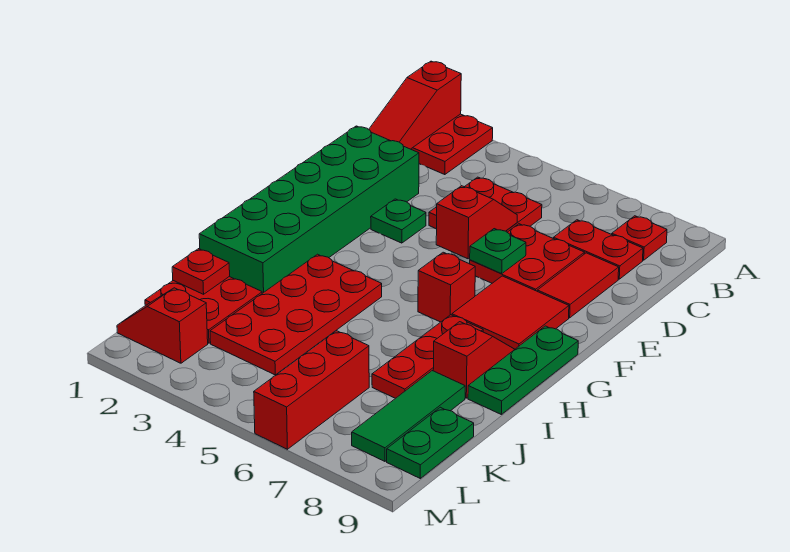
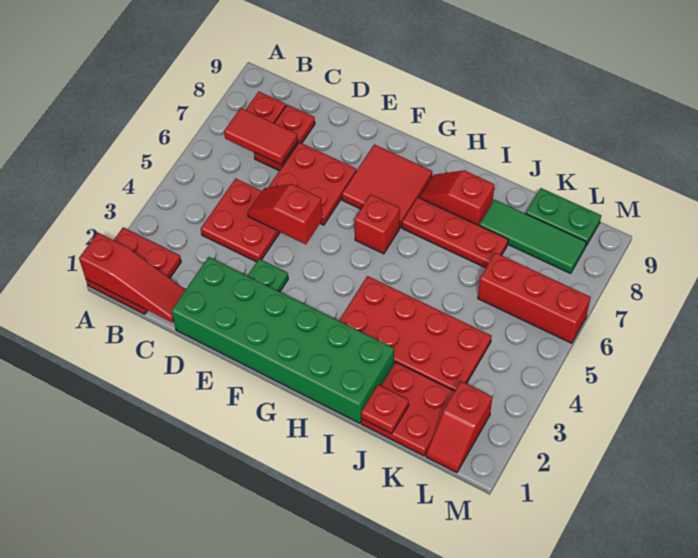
red tile D8:E8 level 1 -> red tile B7:C7 level 2
green plate E6 level 2 -> none
green plate G9:I9 level 1 -> none

